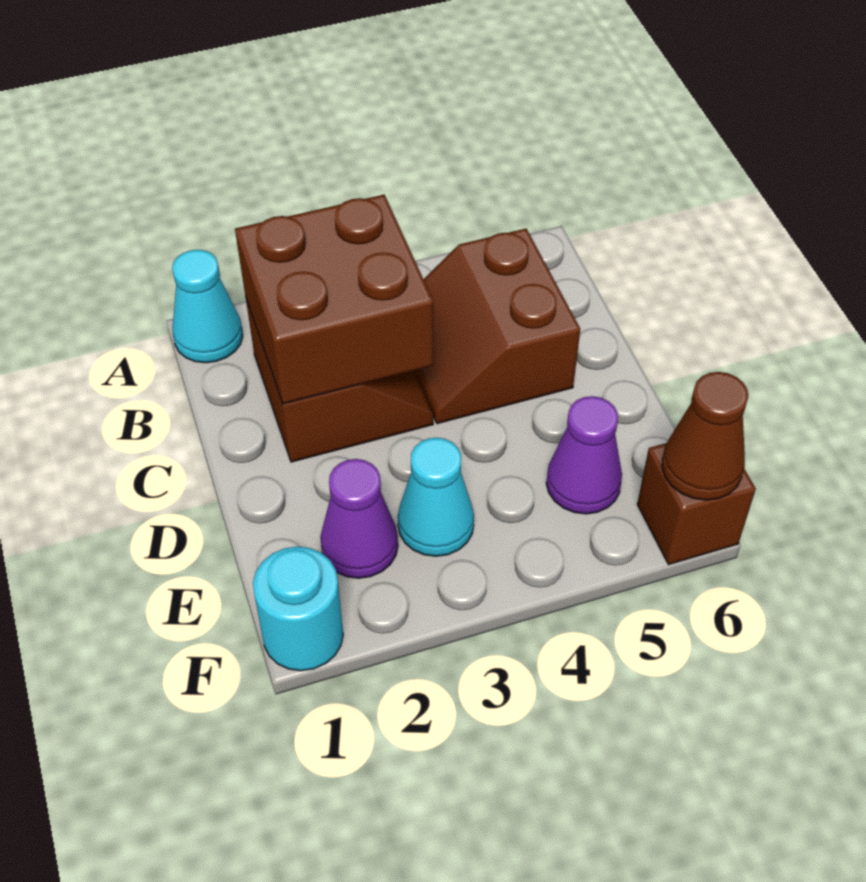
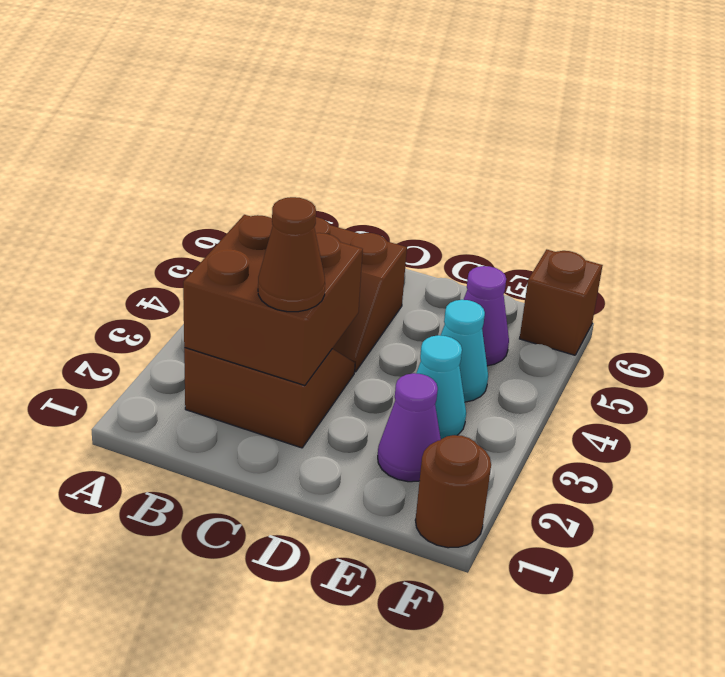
cyan cone A1 level 1 -> cyan cone E4 level 1
cyan round brick F1 level 1 -> brown round brick F1 level 1
brown cone F6 level 2 -> brown cone C2 level 3

